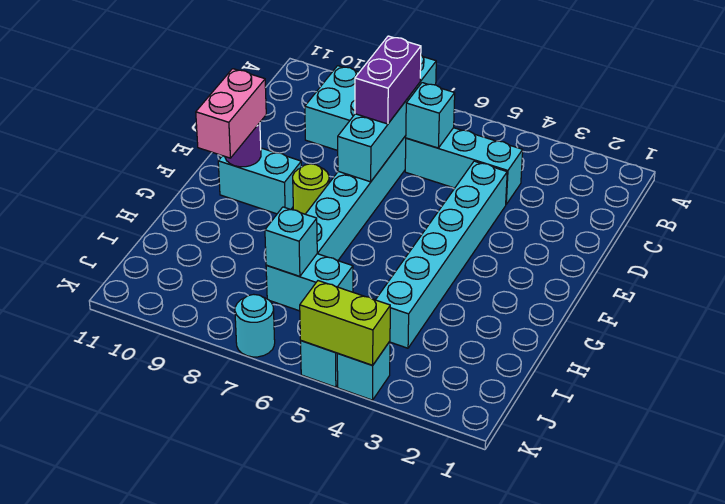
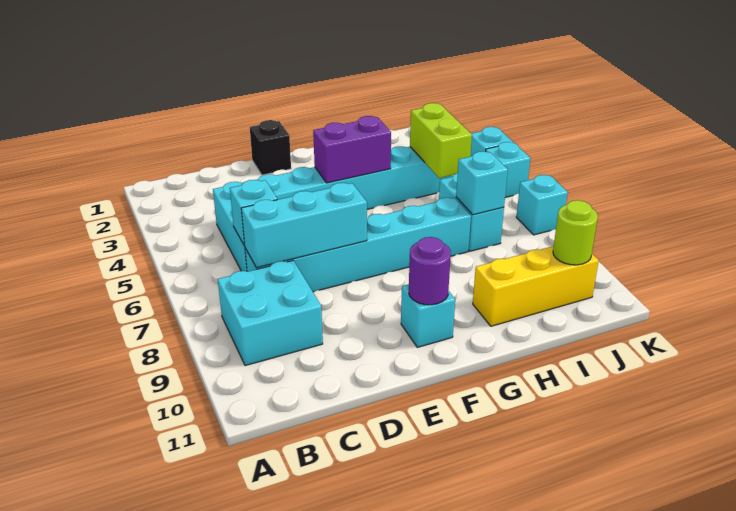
cyan brick B7:E7 level 2 -> cyan brick C7:E7 level 2
purple brick C7:D7 level 3 -> purple brick F4:G4 level 2
none -> black brick E1 level 1
lime round brick F8 level 1 -> lime round brick J10 level 2
cyan brick F9:F10 level 1 -> cyan brick F10 level 1
pink brick F10:G10 level 3 -> none
none -> yellow brick H10:J10 level 1
lime brick K4:K5 level 2 -> lime brick I4:I5 level 2
cyan round brick K7 level 1 -> cyan brick K7 level 1

